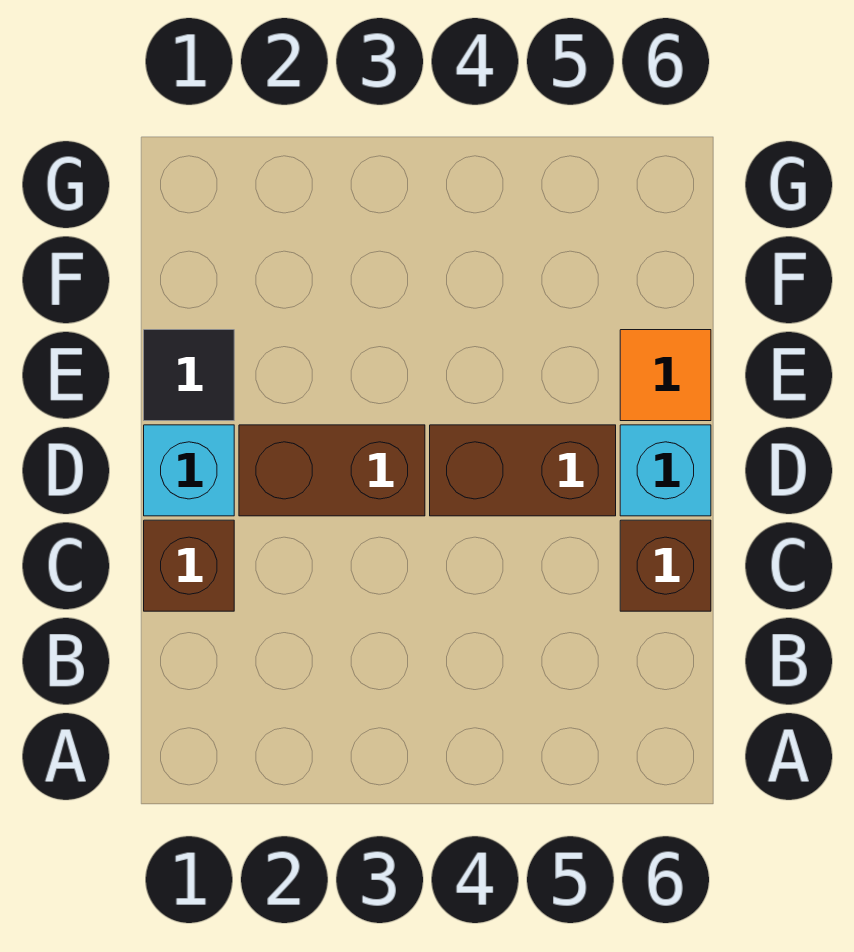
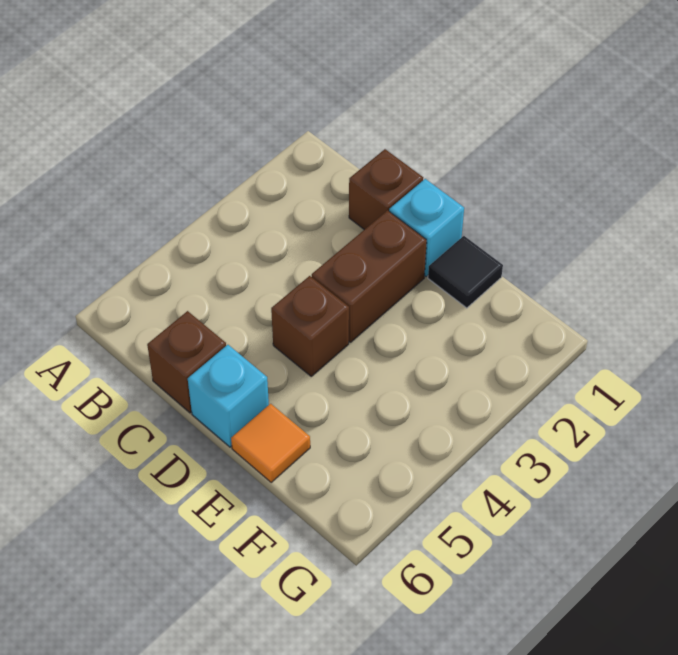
brown brick D4:D5 level 1 -> brown brick D4 level 1

